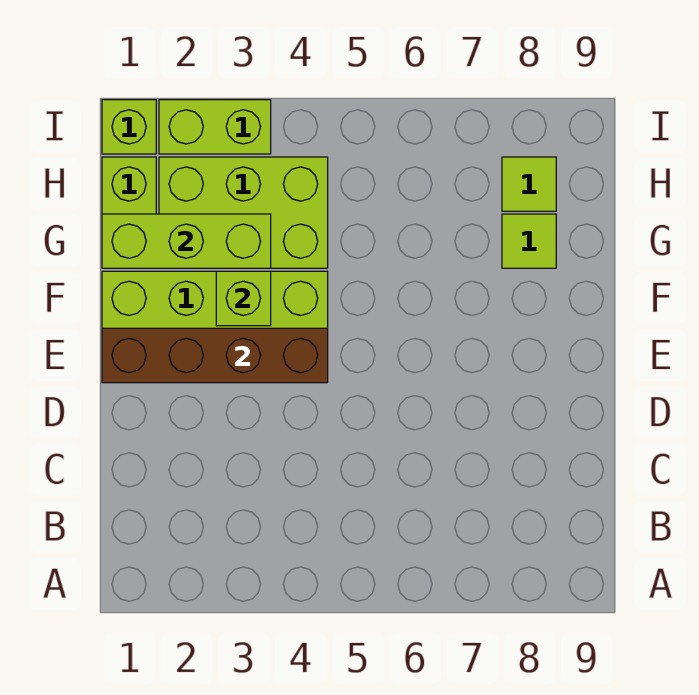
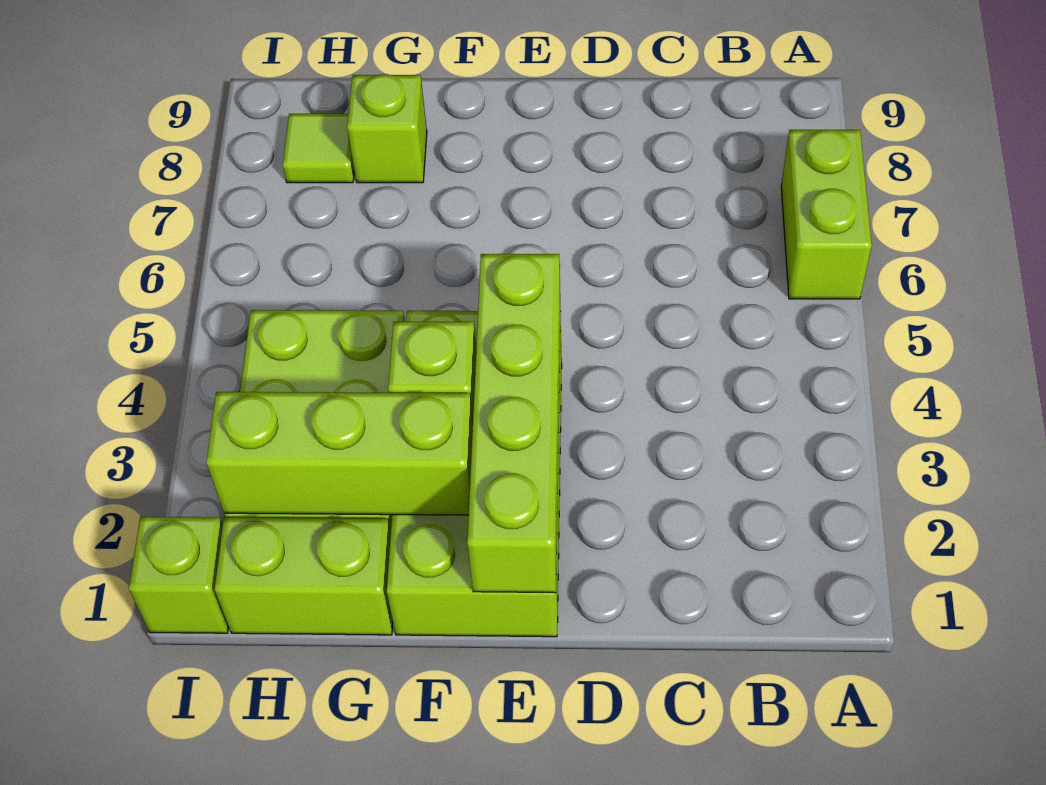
brown brick E1:E4 level 2 -> lime brick E1:E4 level 2
lime brick G1:G3 level 2 -> lime brick F2:H2 level 2
lime tile G8 level 1 -> lime brick G8 level 1
lime brick I2:I3 level 1 -> lime brick A6:A7 level 1

